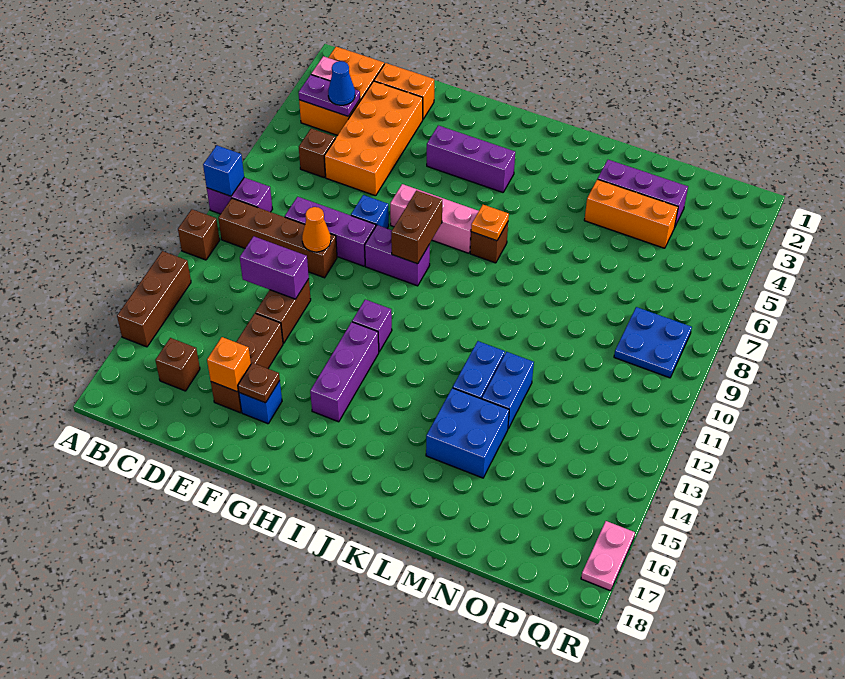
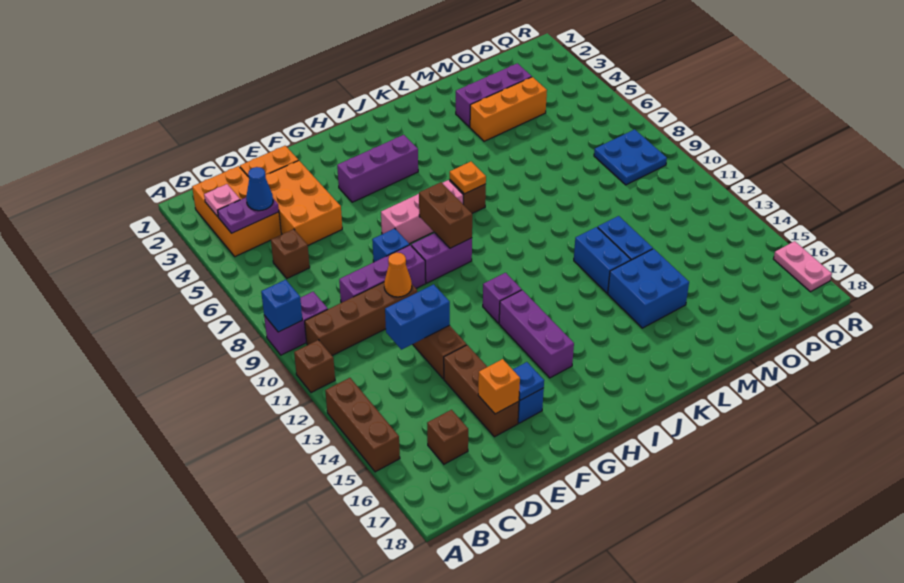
orange brick D3:E6 level 1 -> orange brick D3:E5 level 1
purple brick D12:E12 level 2 -> blue brick D12:E12 level 2
brown plate F16 level 2 -> blue plate F16 level 2

